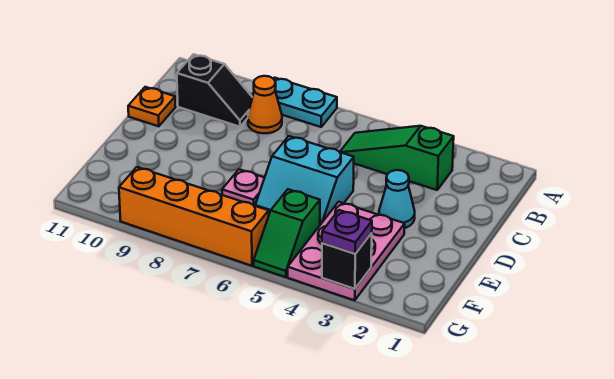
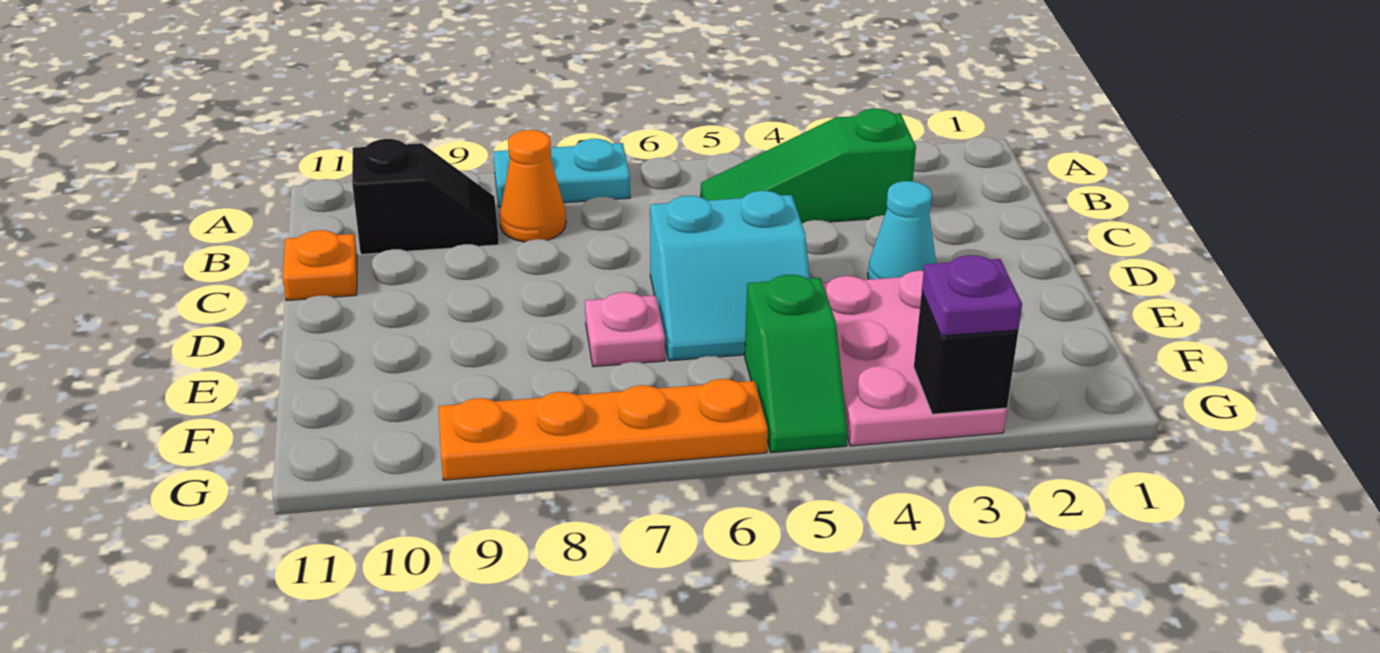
orange brick G6:G9 level 1 -> orange plate G6:G9 level 1

